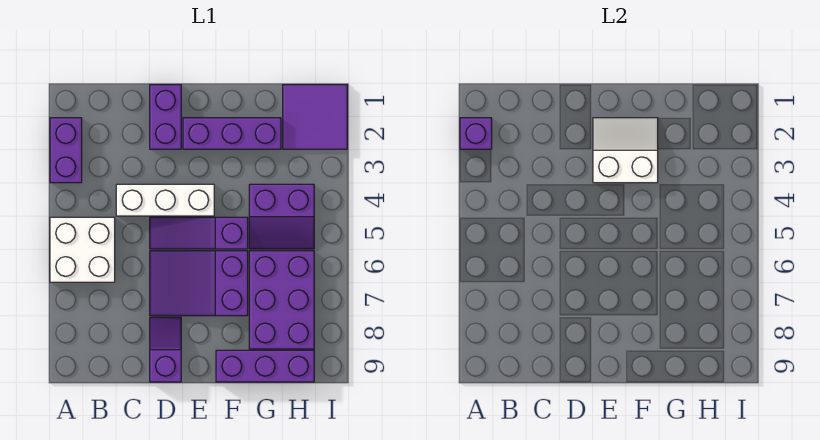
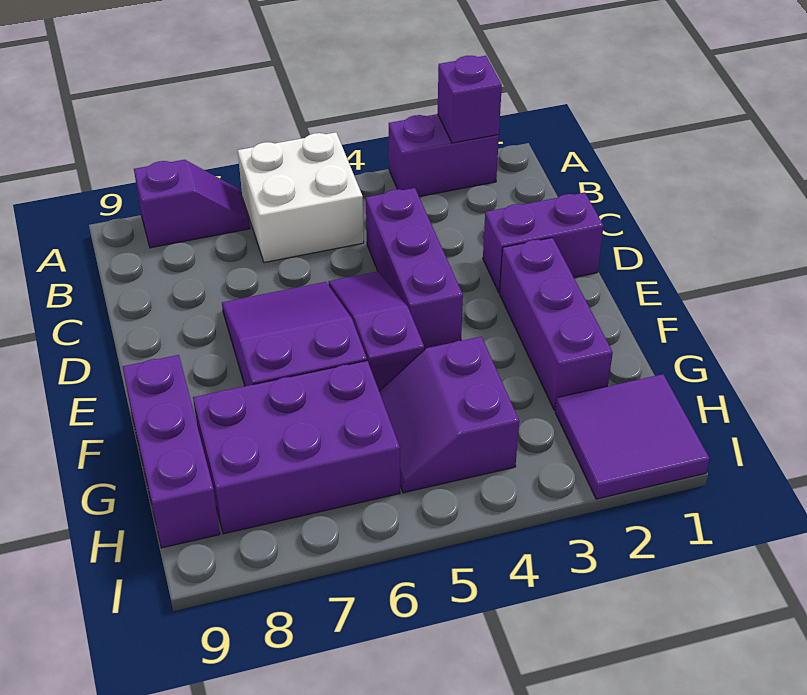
white brick C4:E4 level 1 -> purple brick C4:E4 level 1
purple slope D8:D9 level 1 top 9 -> purple slope A7:A8 level 1 top 8
white slope E2:F3 level 2 top 3 -> none

